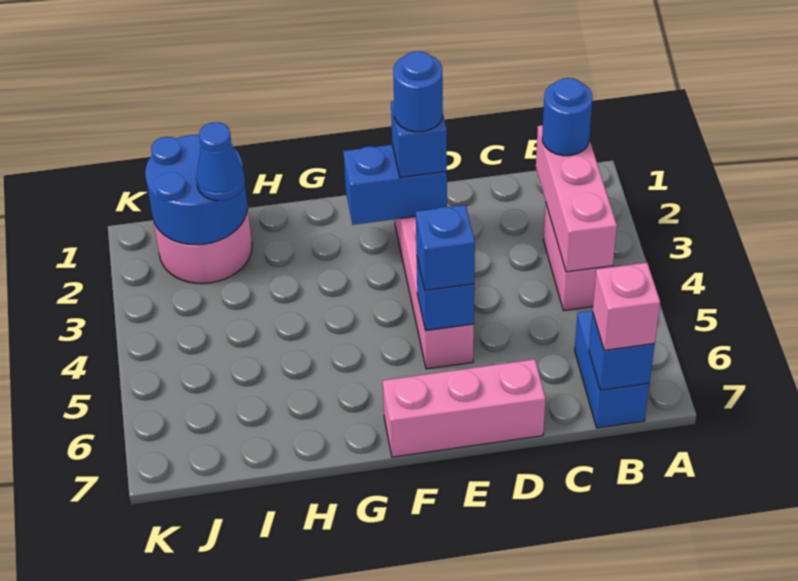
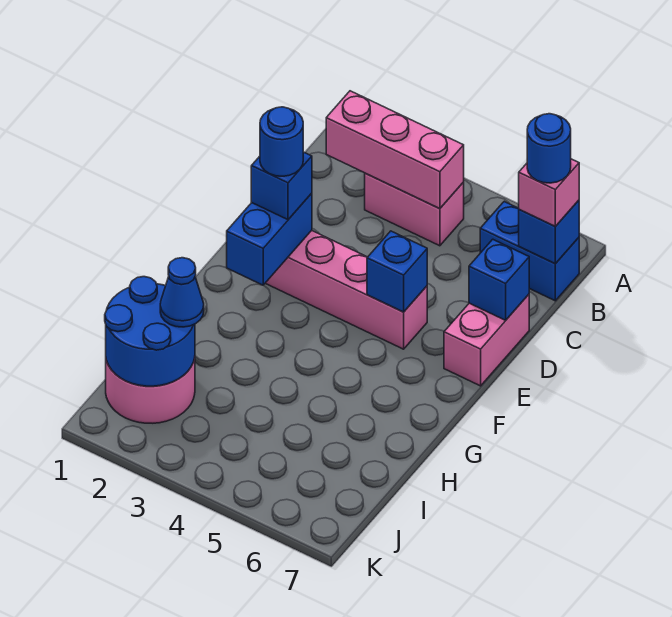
blue round brick B2 level 3 -> blue round brick B7 level 4
pink brick D7:F7 level 1 -> pink brick D7:E7 level 1
blue brick E5 level 3 -> blue brick D7 level 2

